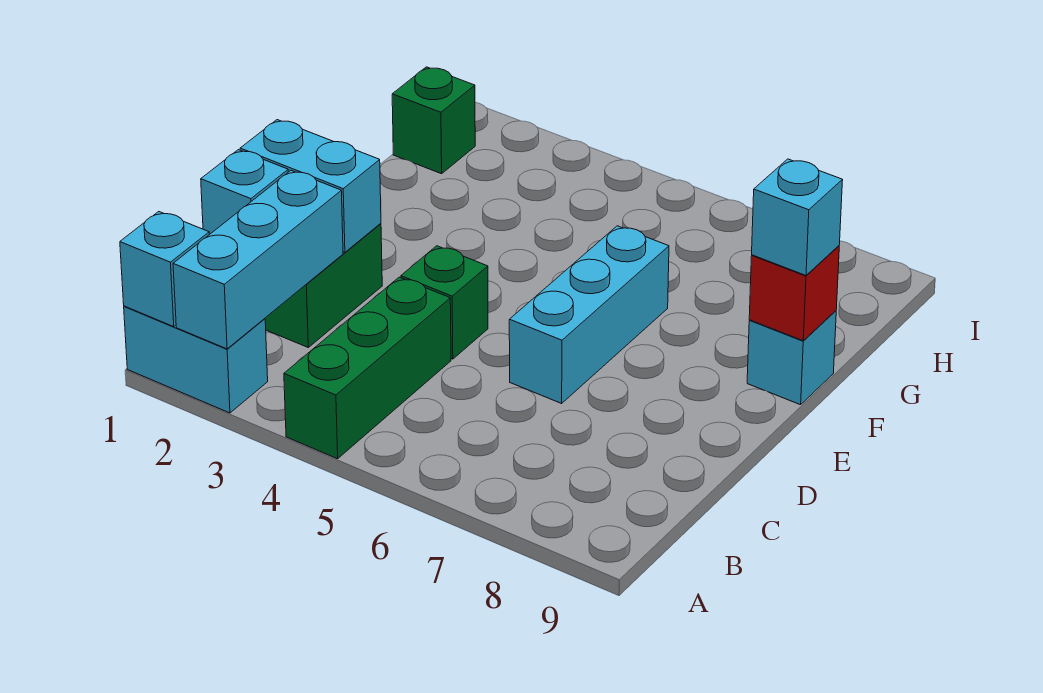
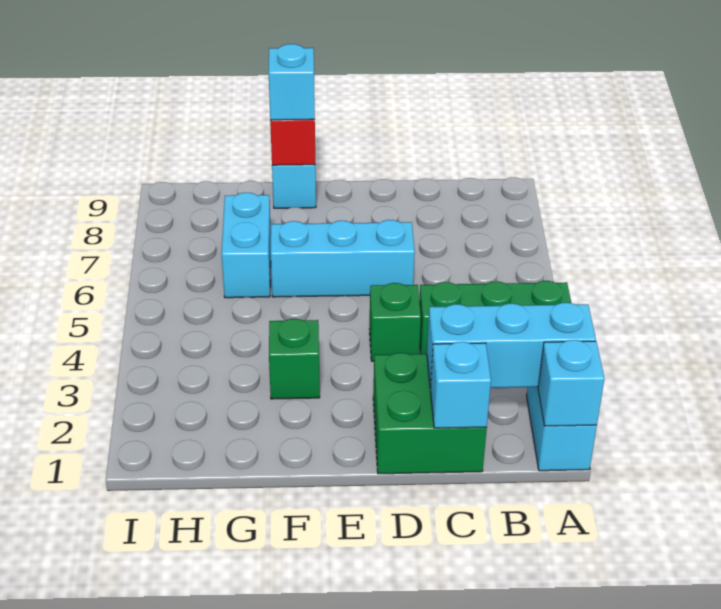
cyan brick D1:D2 level 2 -> cyan brick G6:G7 level 1
green brick H1 level 1 -> green brick F3 level 1

